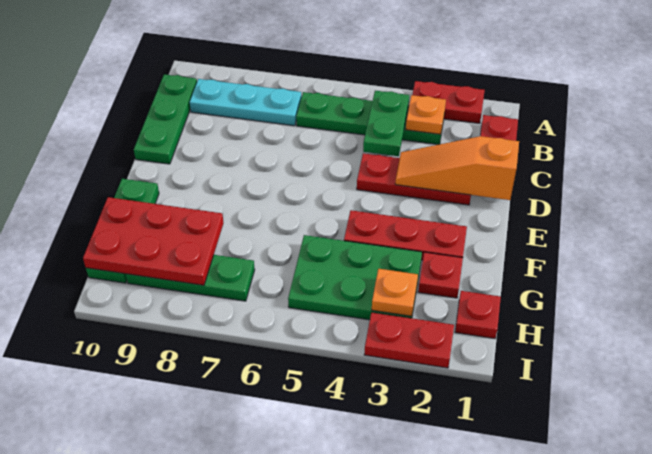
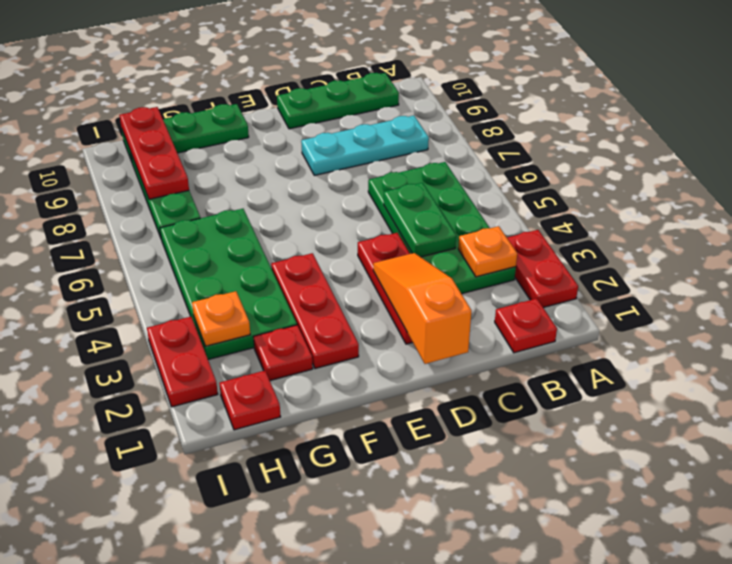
green plate B3:B6 level 1 -> green plate B3:C6 level 1
green plate B4:C4 level 2 -> green plate C4:C5 level 2
cyan plate B7:B9 level 1 -> cyan plate B8:D8 level 1
green plate G3:H5 level 1 -> green plate G3:H6 level 1
red plate G8:H10 level 2 -> red plate H8:H10 level 2

